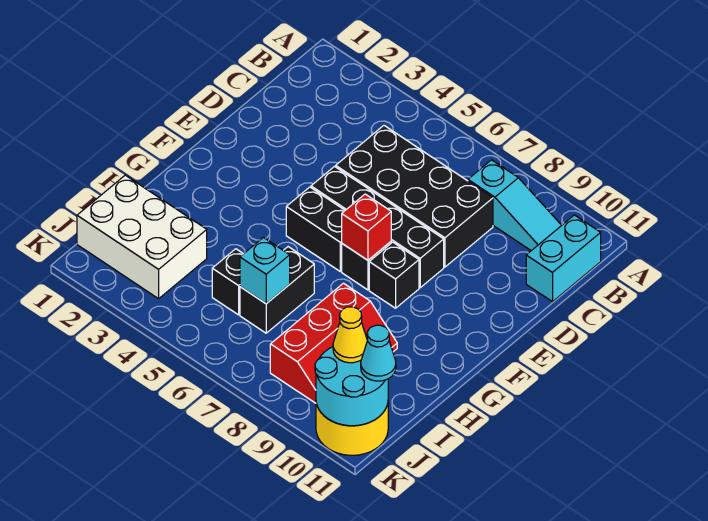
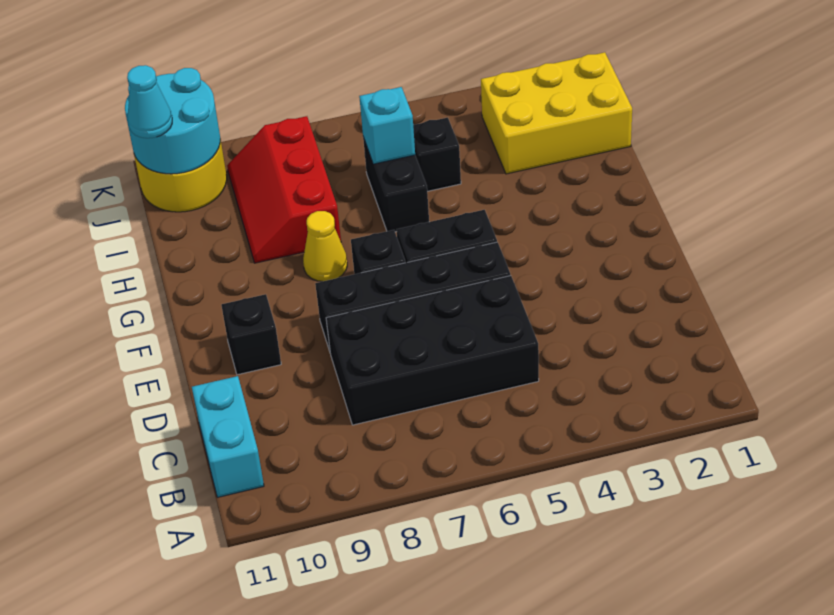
cyan slope B8:B10 level 1 top 8 -> none
red brick F7 level 2 -> none
black brick F8 level 1 -> black brick E10 level 1
white brick I1:J3 level 1 -> yellow brick I1:J3 level 1
yellow cone J10 level 3 -> yellow cone G8 level 1

